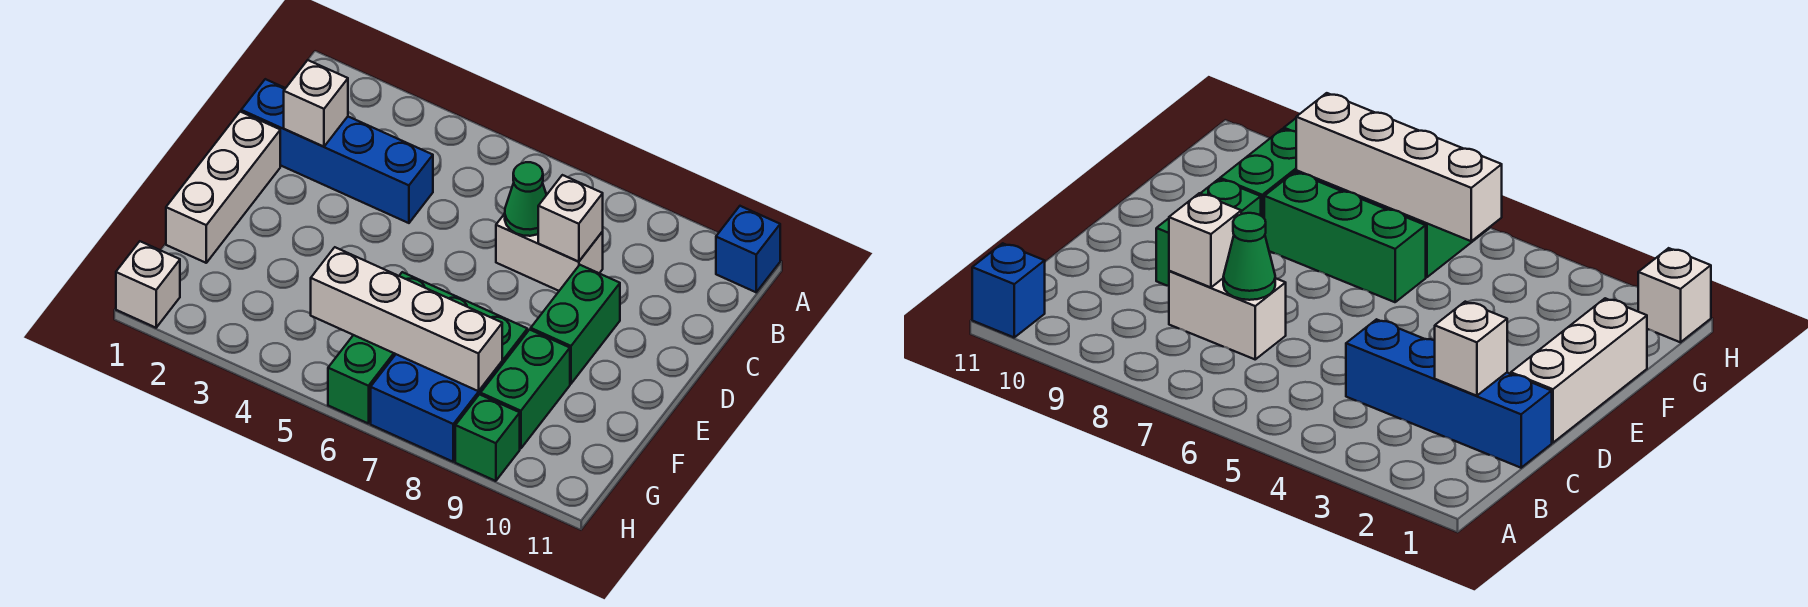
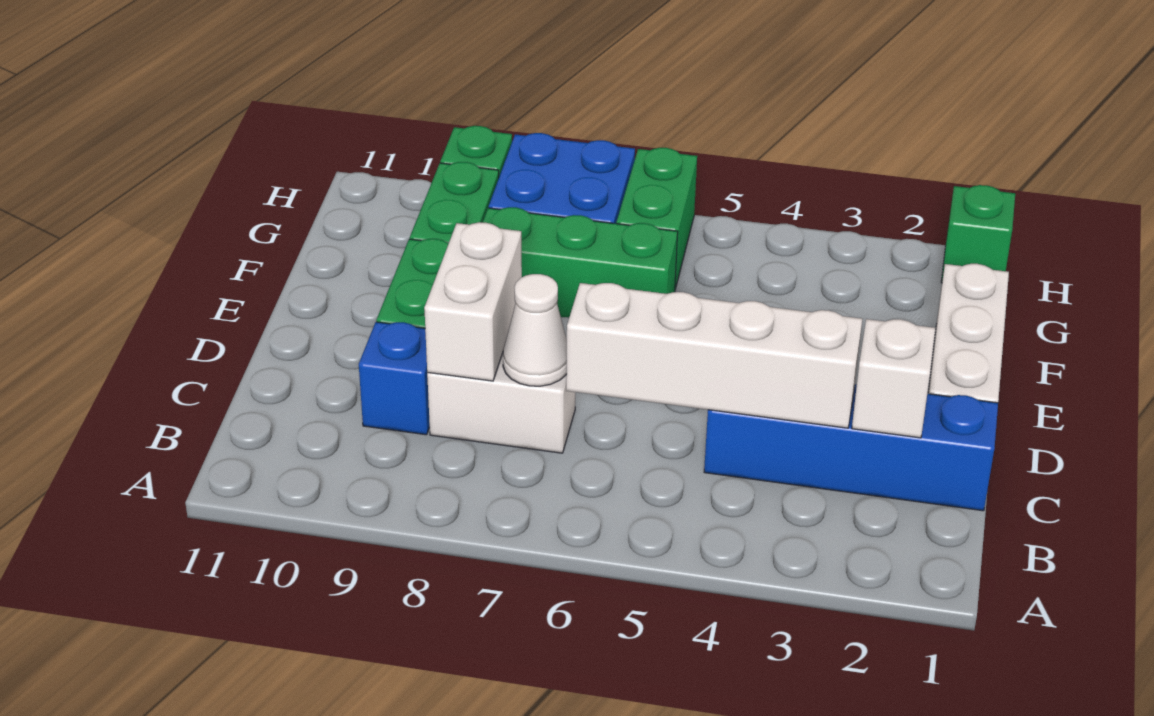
blue brick A11 level 1 -> blue brick C9 level 1
green cone C7 level 2 -> white cone C7 level 2
white brick C8 level 2 -> white brick C8:D8 level 2
white brick G5:G8 level 2 -> white brick C3:C6 level 2
white brick H1 level 1 -> green brick H1 level 1

